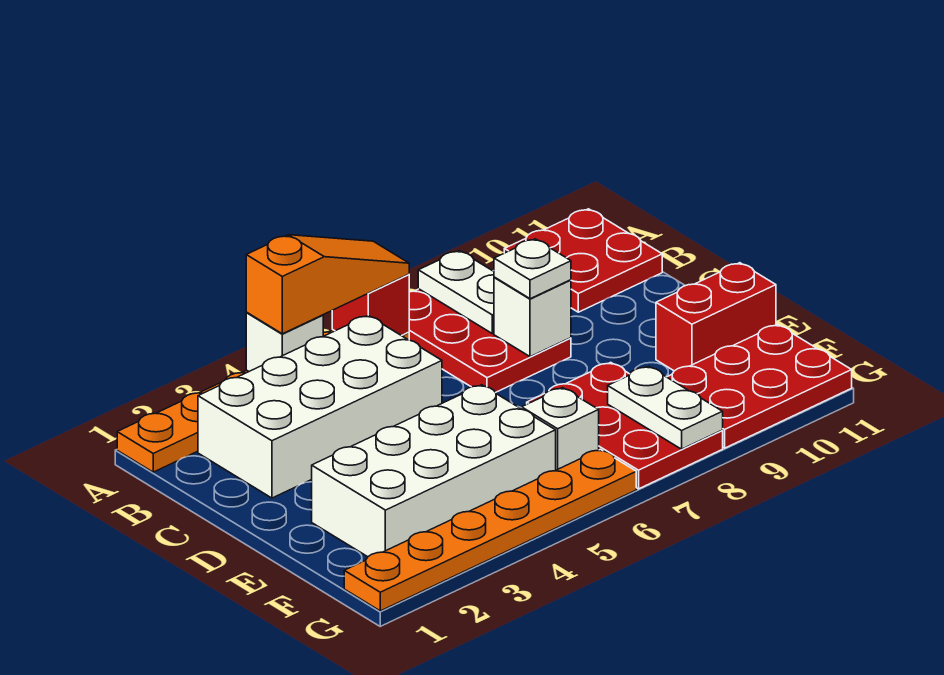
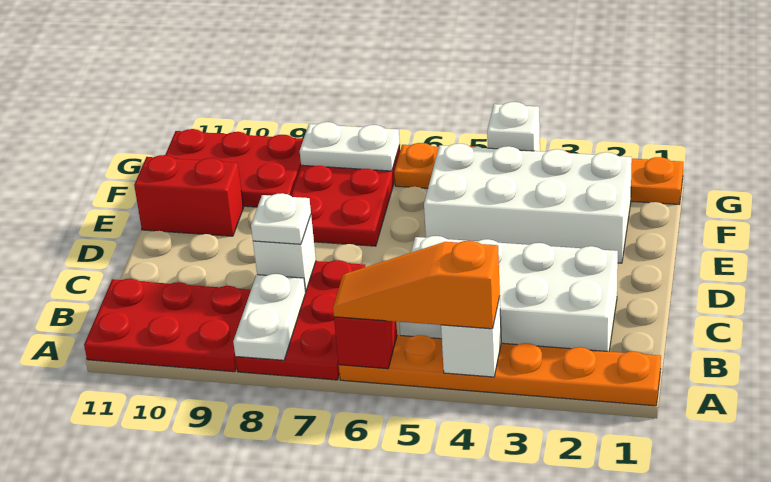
red plate A10:B11 level 1 -> red plate A9:B11 level 1
white brick F6 level 1 -> white brick G4 level 2
white plate F8:G8 level 2 -> white plate G7:G8 level 2

